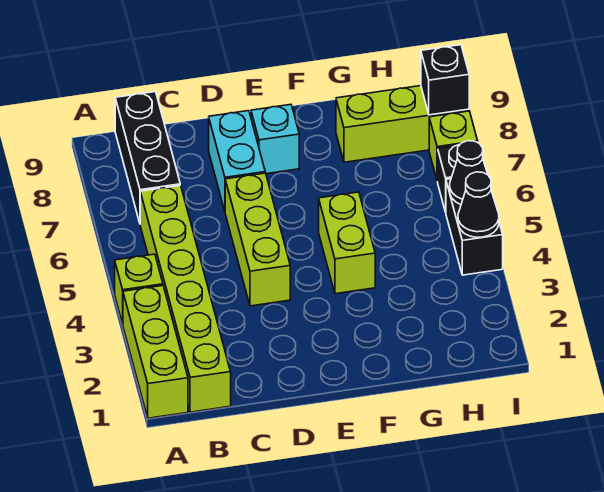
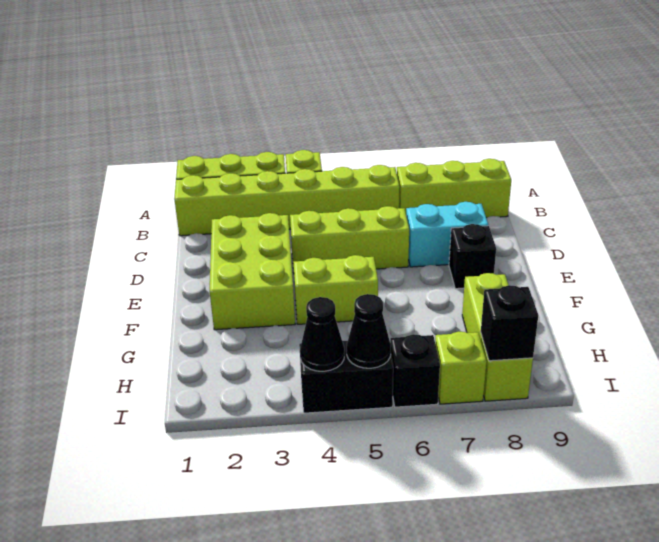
black brick B7:B9 level 1 -> lime brick B7:B9 level 1
none -> lime brick D2:F3 level 1
cyan brick E8 level 1 -> black brick E8 level 1

